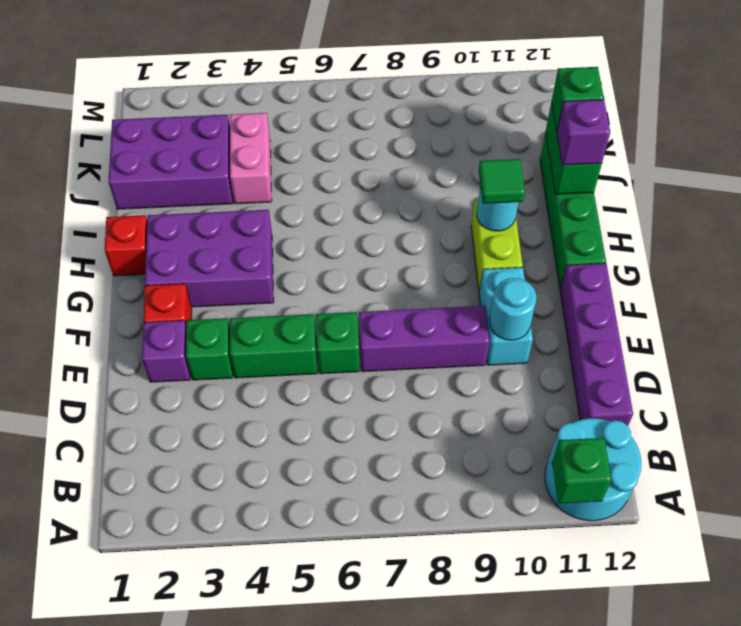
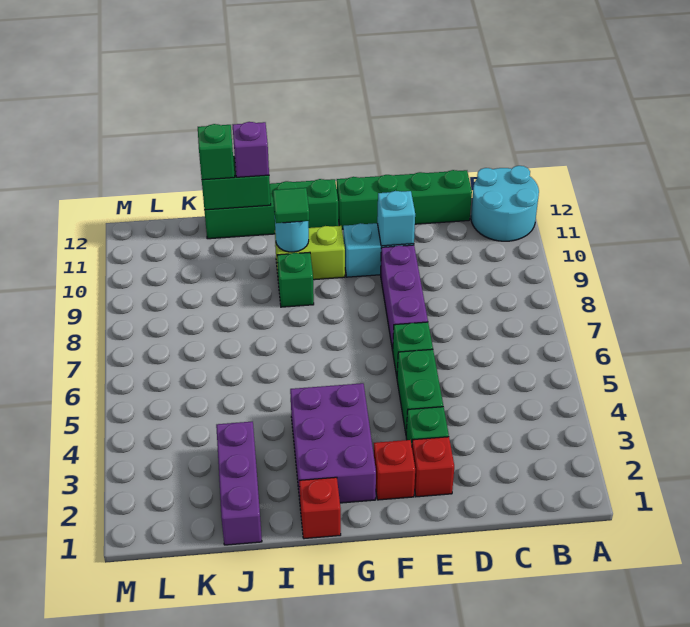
green brick A11 level 2 -> green brick H9 level 1
purple brick C12:F12 level 1 -> green brick C12:F12 level 1
purple brick E2 level 1 -> red brick E2 level 1
cyan round brick E10 level 2 -> cyan brick E10 level 2
purple brick J1:K3 level 1 -> purple brick J1:J3 level 1
pink brick J4:K4 level 1 -> none

